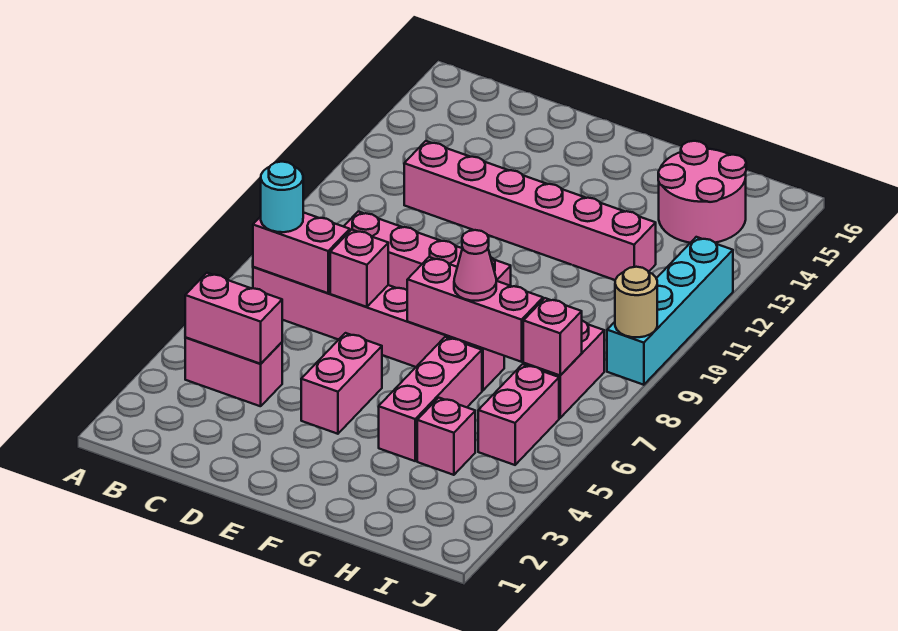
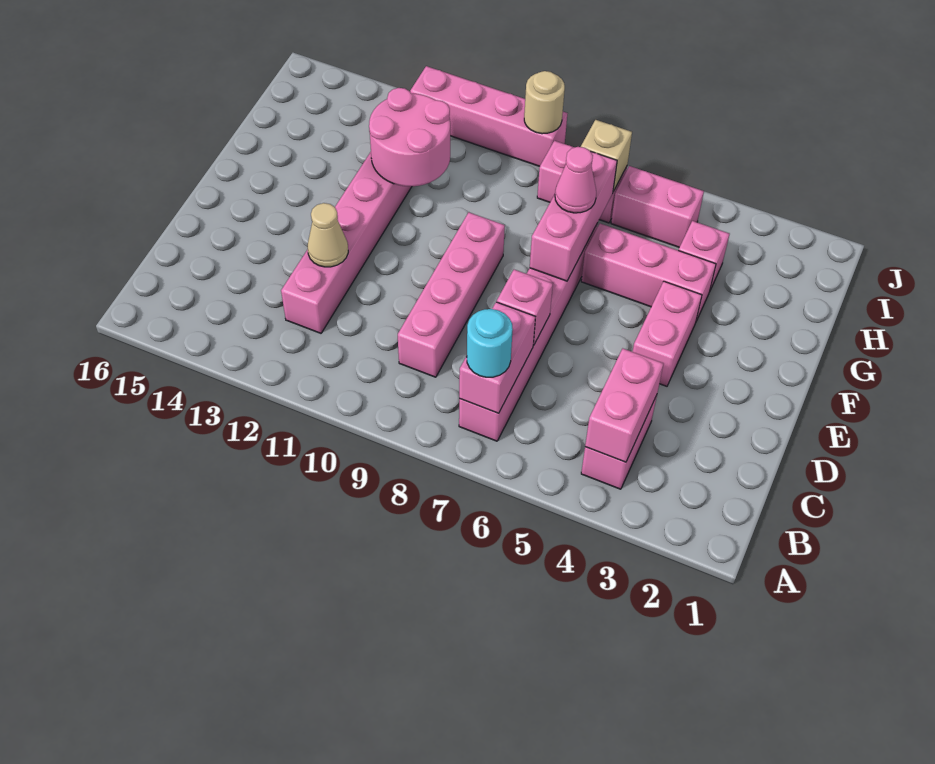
none -> tan cone D12 level 2
pink brick E4:E5 level 1 -> pink brick E4:F4 level 1
pink round brick H14:I15 level 1 -> pink round brick G11:H12 level 2
pink brick I7 level 2 -> tan brick I7 level 2
cyan brick J9:J12 level 1 -> pink brick J9:J12 level 1

